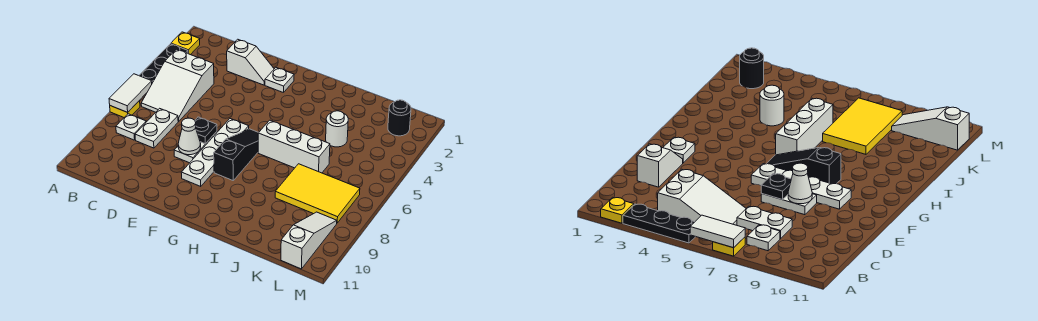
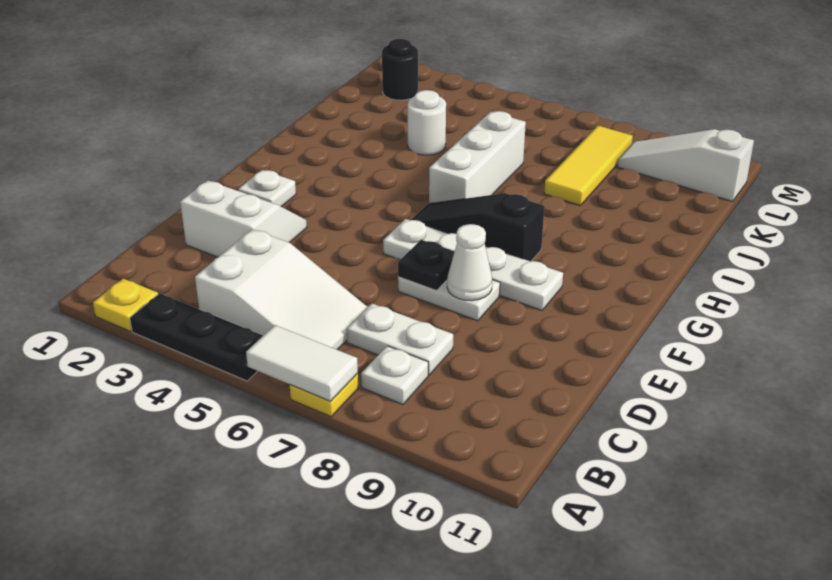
white slope D2:E2 level 1 top D -> white slope D2:E3 level 1 top D
yellow tile J7:L8 level 1 -> yellow tile J8:L8 level 1

